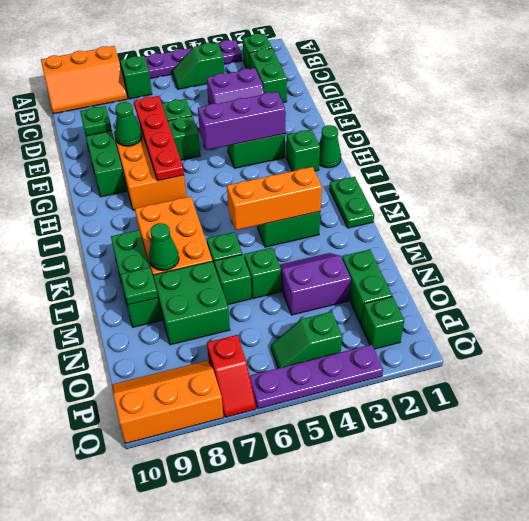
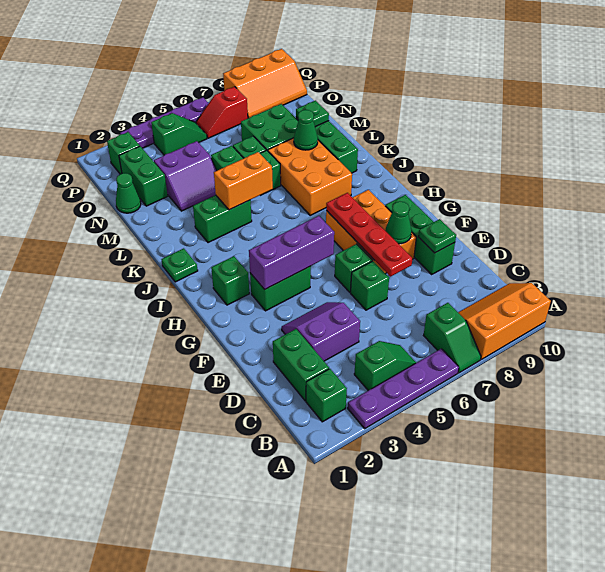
green cone H1 level 1 -> green cone N1 level 1
green plate J1:K1 level 1 -> green plate J1 level 1
orange brick K3:K5 level 2 -> orange brick K4:K5 level 2
red slope P7:Q7 level 1 top P -> red slope P6:P7 level 1 top 7

